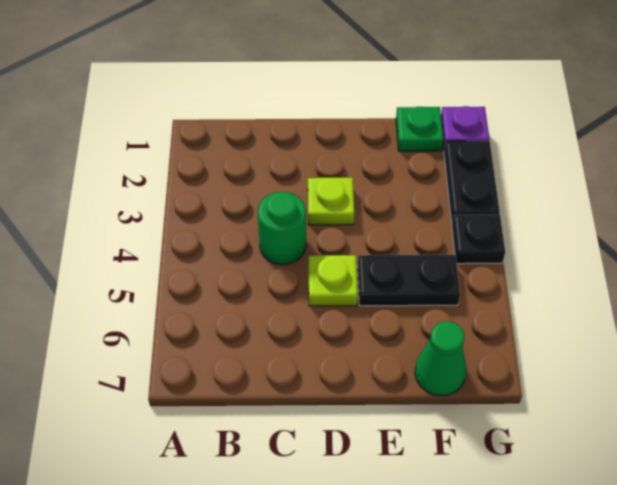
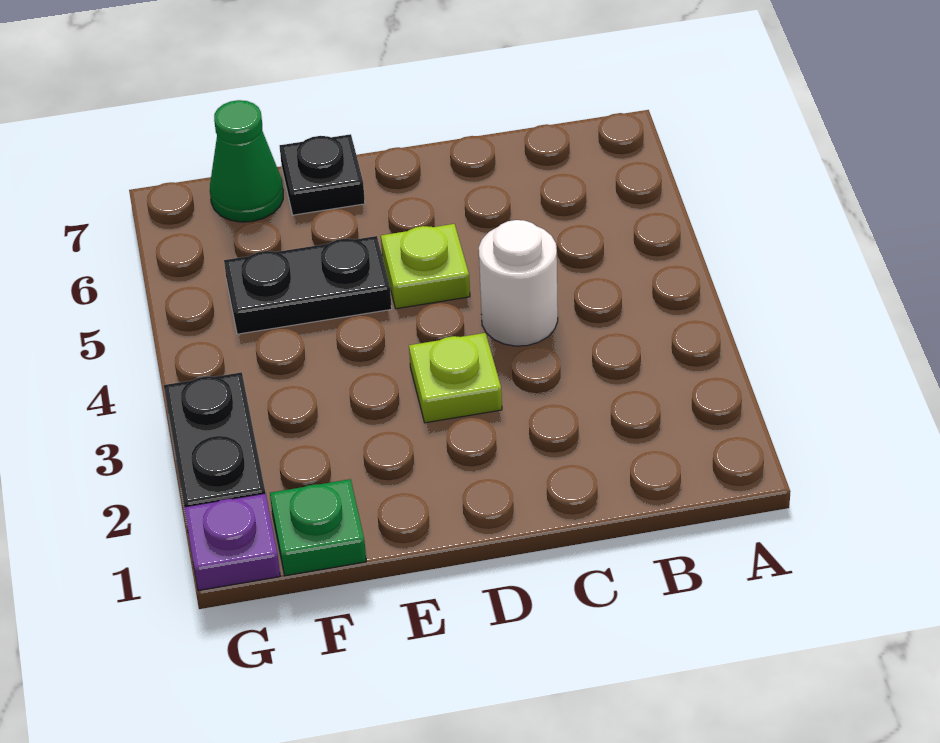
green round brick C4 level 1 -> white round brick C4 level 1
black plate G4 level 1 -> black plate E7 level 1

